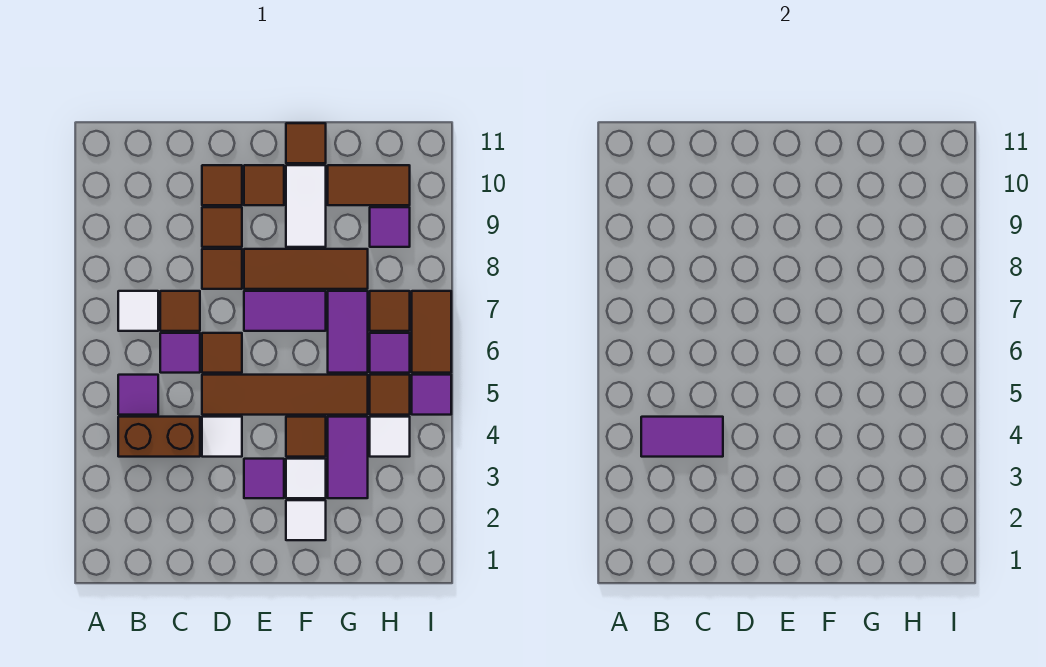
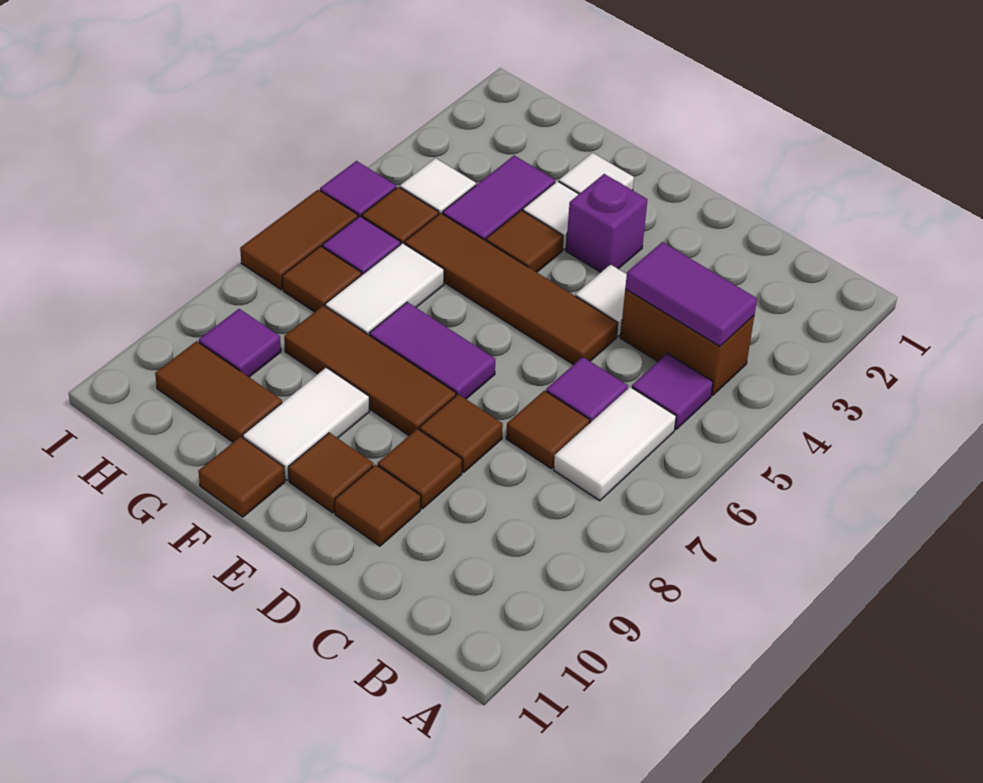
white tile B7 level 1 -> white tile B6:B7 level 1
brown tile D6 level 1 -> none
purple tile E3 level 1 -> purple brick E3 level 1
purple tile G6:G7 level 1 -> white tile G6:G7 level 1

